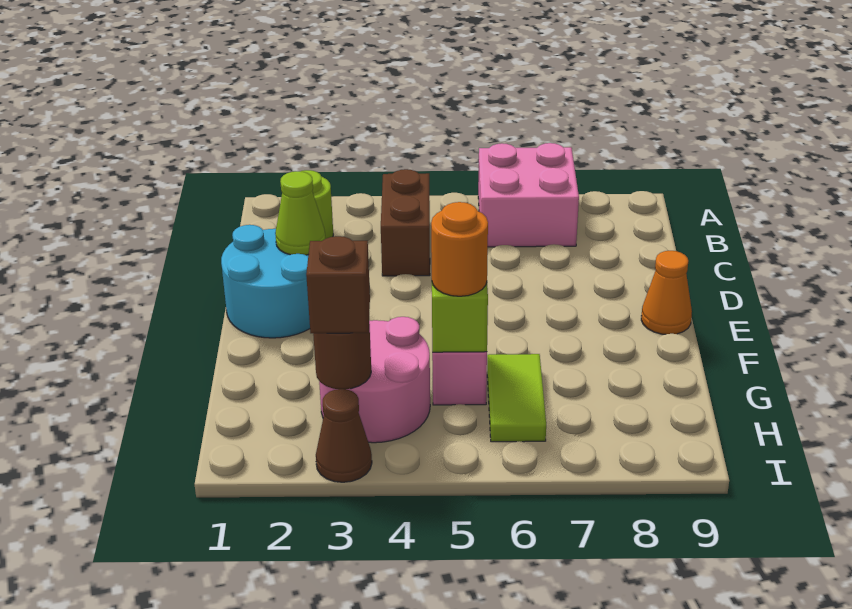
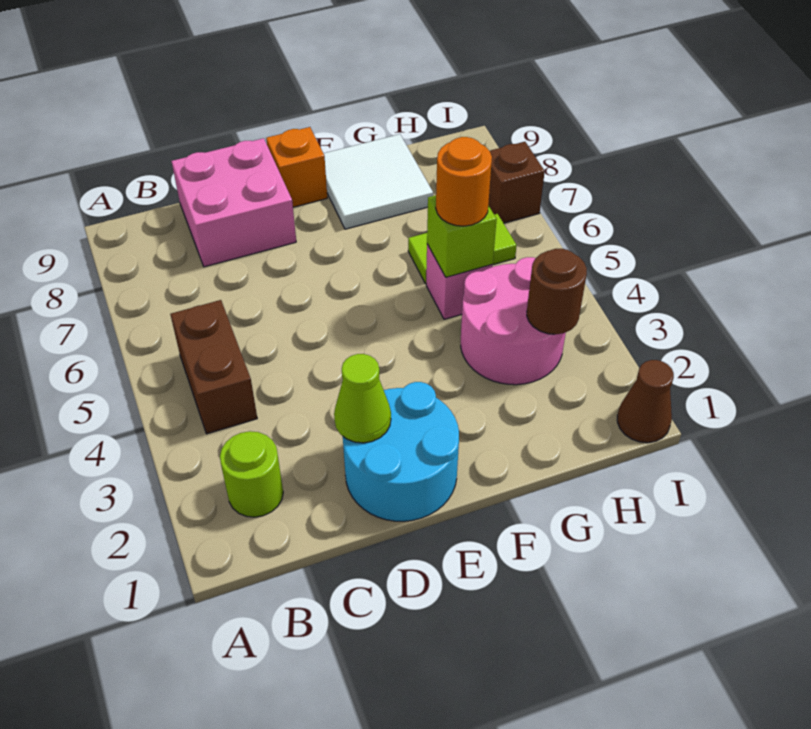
pink brick A6:B7 level 1 -> pink brick C8:D9 level 1
brown brick B4:C4 level 1 -> brown brick B4:B5 level 1
orange cone E9 level 1 -> orange brick E9 level 1
none -> white tile F8:G9 level 1
brown brick H3 level 3 -> brown brick I7 level 1
brown cone I3 level 1 -> brown cone I1 level 1

